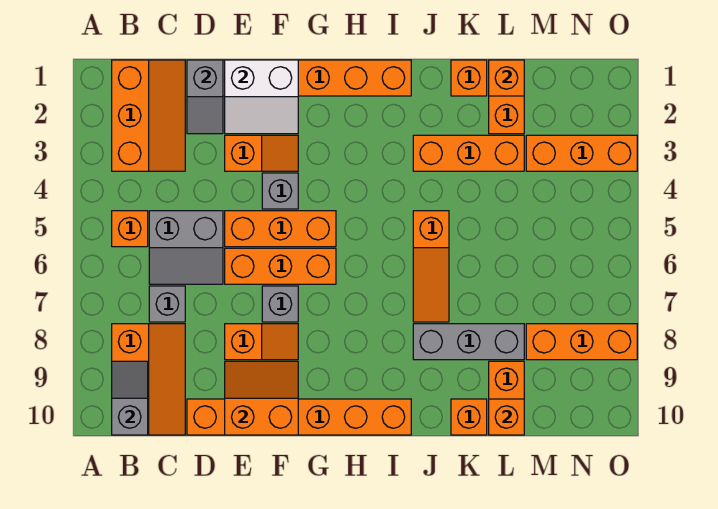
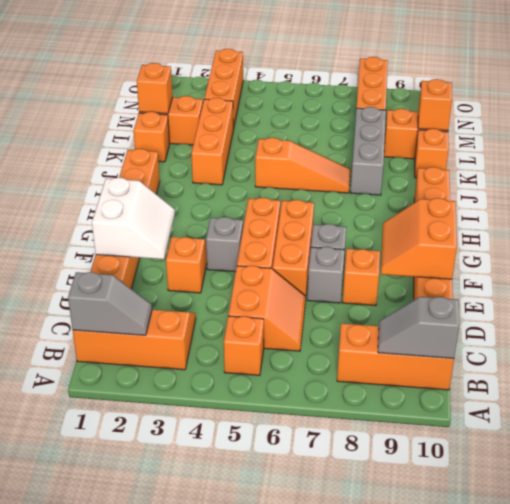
grey slope C5:D6 level 1 top 5 -> orange slope C5:D6 level 1 top 5
grey brick C7 level 1 -> grey brick E7 level 1
grey slope D1:D2 level 2 top 1 -> grey slope B1:B2 level 2 top 1

